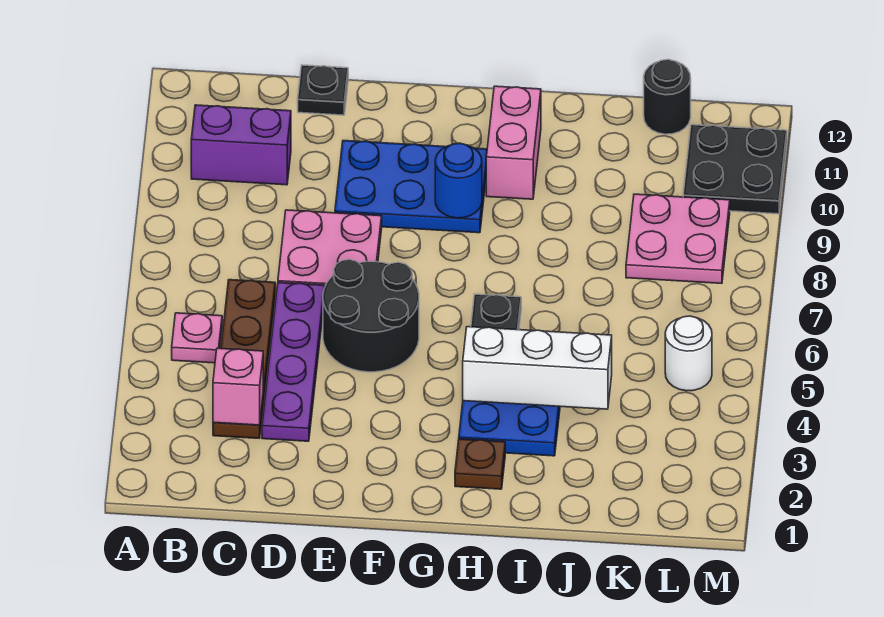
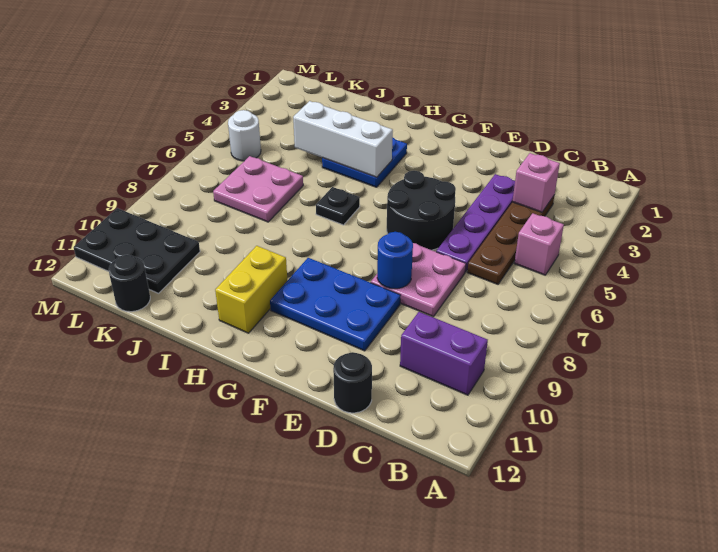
pink plate B5 level 1 -> pink brick B5 level 1
black plate D12 level 1 -> black round brick D12 level 1
blue round brick G9 level 2 -> blue round brick E8 level 2
brown plate H2 level 1 -> none
pink brick H10:H11 level 1 -> yellow brick H10:H11 level 1
pink plate K8:L9 level 1 -> pink plate J6:K7 level 1
black plate L10:M11 level 1 -> black plate K10:M11 level 1

